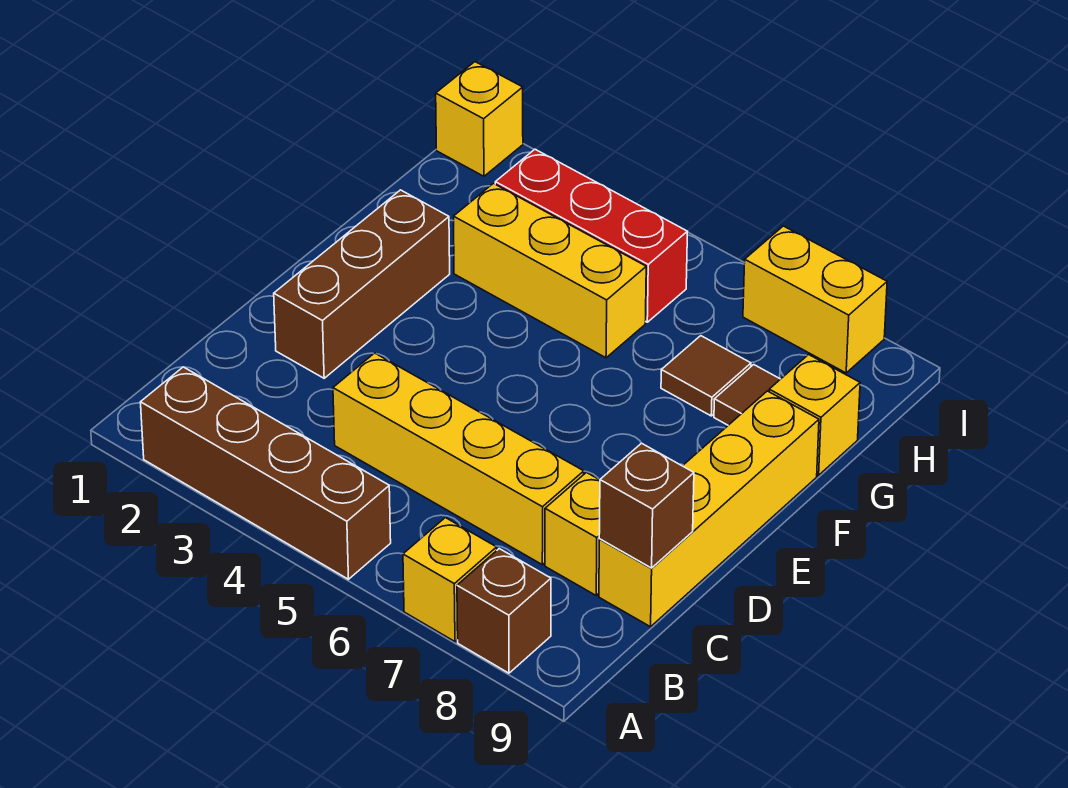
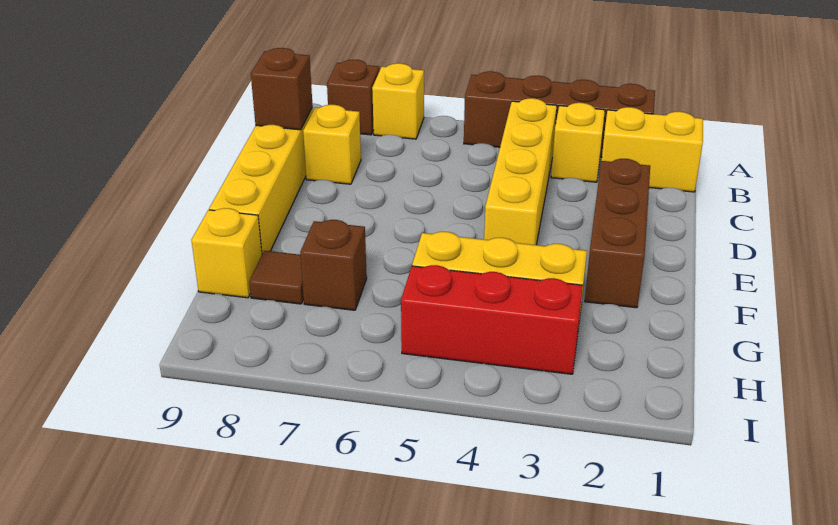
yellow brick C4:C7 level 1 -> yellow brick B4:E4 level 1
brown tile G7 level 1 -> brown brick G7 level 1
yellow brick I1 level 1 -> yellow brick B3 level 1
yellow brick I7:I8 level 1 -> yellow brick B1:B2 level 1

